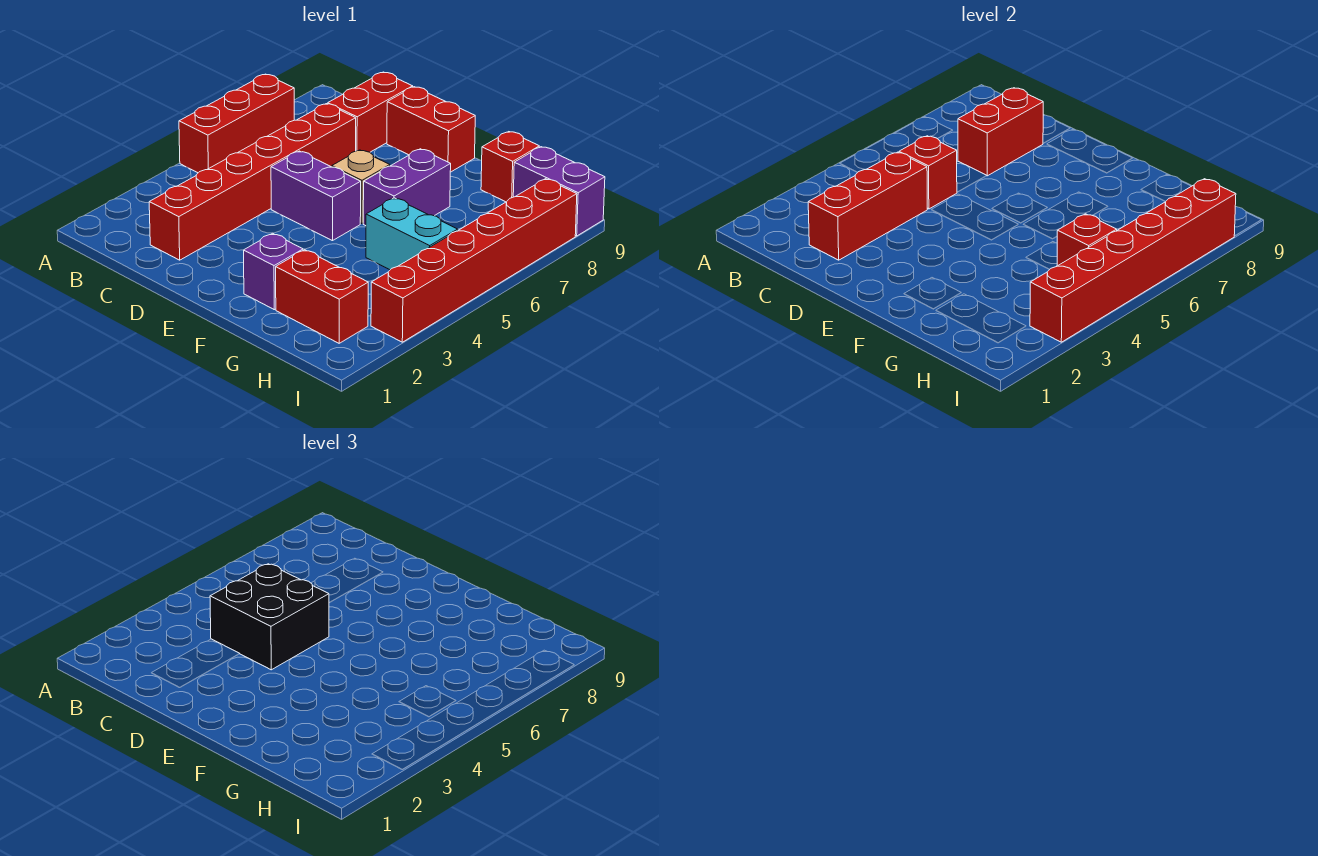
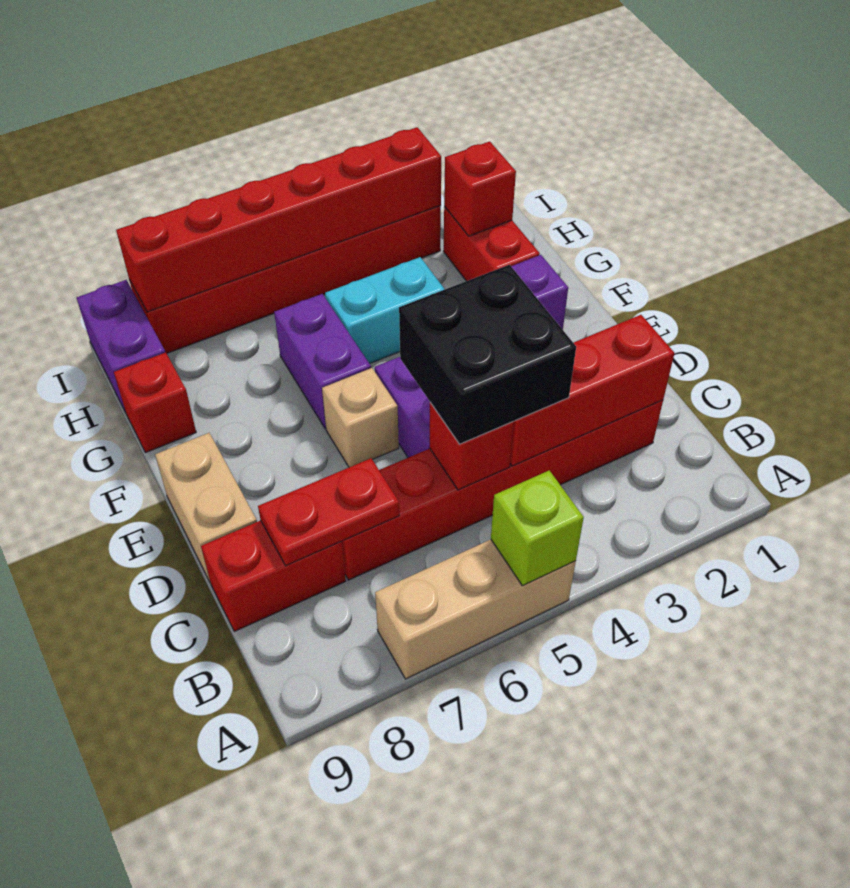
red brick A5:A7 level 1 -> tan brick A5:A7 level 1
none -> lime brick A5 level 2
red brick C7:C8 level 2 -> red plate C7:C8 level 2
red brick D9:E9 level 1 -> tan brick D9:E9 level 1
purple brick F6:F7 level 1 -> purple brick F6:G6 level 1
cyan brick G5:H5 level 1 -> cyan brick G4:G5 level 1
red brick H5 level 2 -> red brick H2 level 2

